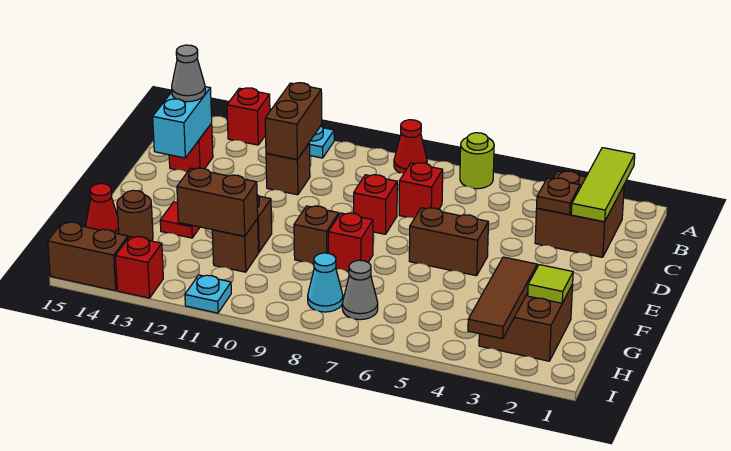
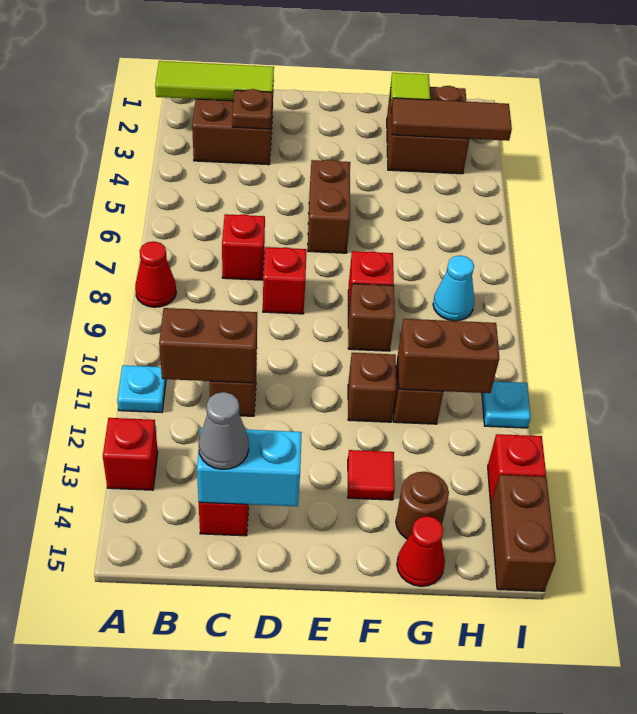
lime round brick A6 level 1 -> none
brown brick G11:G12 level 2 -> brown brick G11:H11 level 2
grey cone H7 level 1 -> none

